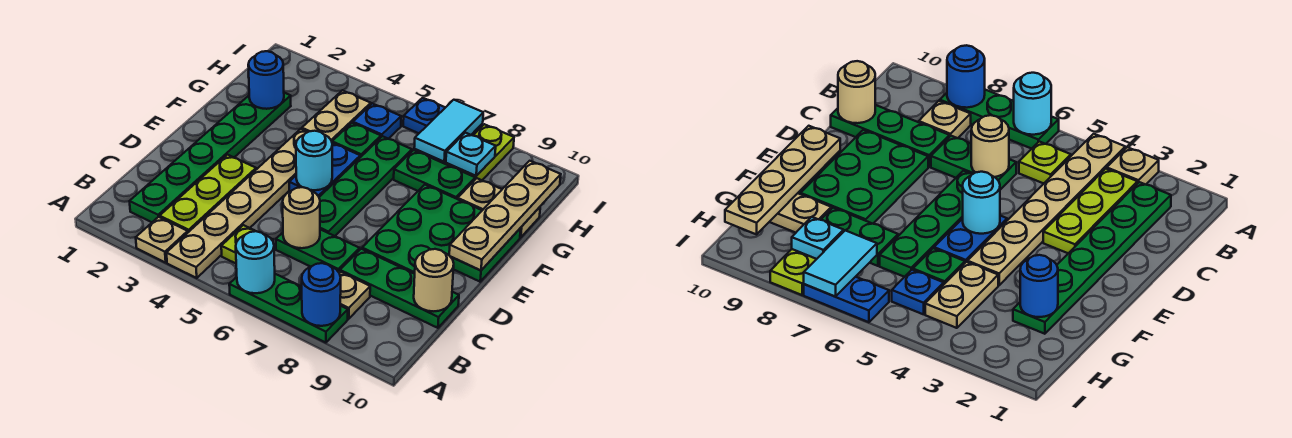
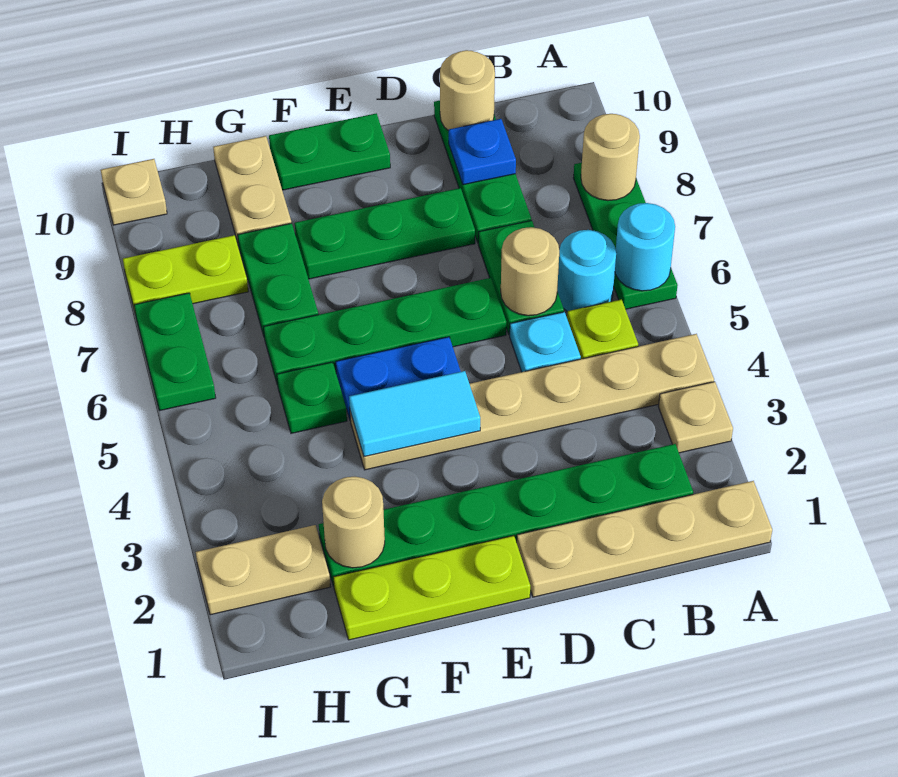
blue round brick A8 level 2 -> tan round brick A8 level 2
lime plate B3:D3 level 1 -> lime plate E1:G1 level 1
tan plate B8 level 1 -> tan plate I10 level 1
green plate D8:F9 level 1 -> green plate D8:F8 level 1
cyan round brick E5 level 2 -> cyan round brick B6 level 1
tan plate E10:H10 level 2 -> tan plate A1:D1 level 1
blue round brick G2 level 2 -> tan round brick G2 level 2
tan plate G4:H4 level 1 -> tan plate H2:I2 level 1
blue plate H5 level 1 -> blue plate C9 level 2
cyan tile H7:I7 level 2 -> cyan tile E4:F4 level 2
cyan plate H8 level 2 -> cyan plate C5 level 1
blue plate I6:I7 level 1 -> green plate I6:I7 level 1

